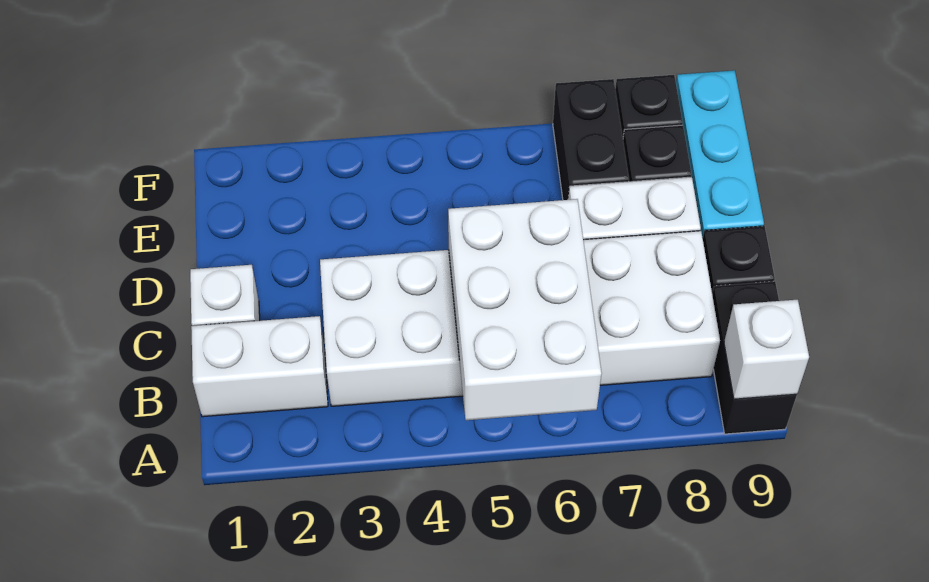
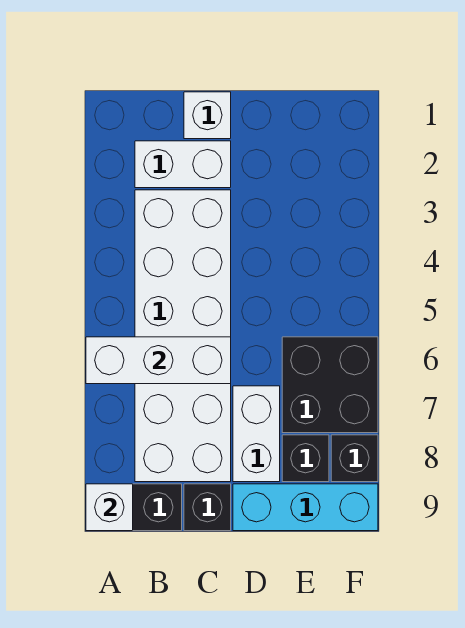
white brick A5:C6 level 2 -> white brick A6:C6 level 2
white brick B1:B2 level 1 -> white brick B2:C2 level 1
black brick E7:F7 level 1 -> black brick E6:F7 level 1

